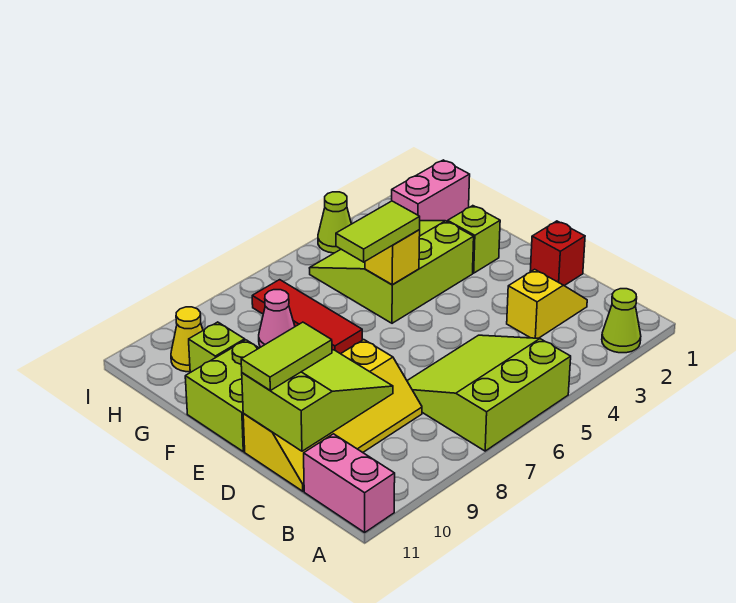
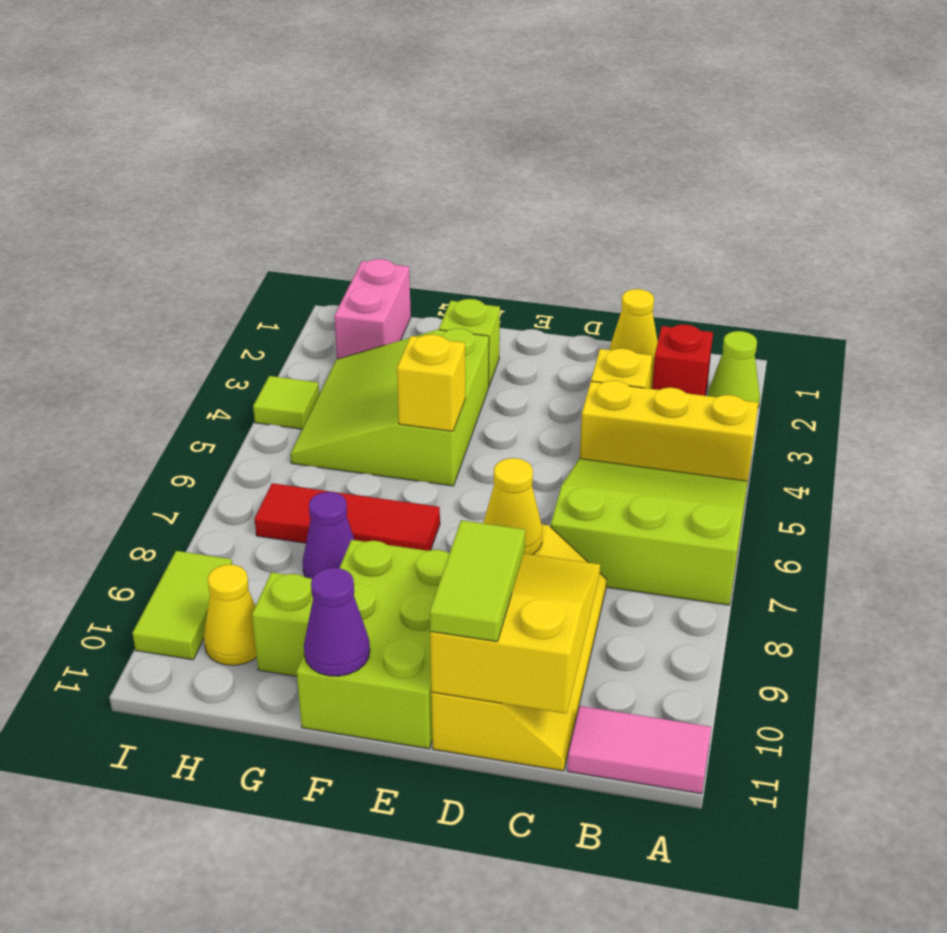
none -> yellow brick A4:C4 level 1
lime slope A5:C7 level 1 top A -> lime slope A5:C7 level 1 top 7
pink brick A11:B11 level 1 -> pink tile A11:B11 level 1
none -> yellow cone C1 level 1
lime slope C9:D11 level 2 top 11 -> yellow slope C9:D11 level 2 top 11
red brick D1 level 1 -> red brick B2 level 1
none -> yellow cone D8 level 2
lime brick E10:F11 level 1 -> lime brick E9:F11 level 1
lime tile F5:F6 level 3 -> lime tile I9:I10 level 1
none -> purple cone F11 level 2
pink cone G8 level 1 -> purple cone G8 level 1
lime cone I4 level 1 -> lime tile I4 level 1

